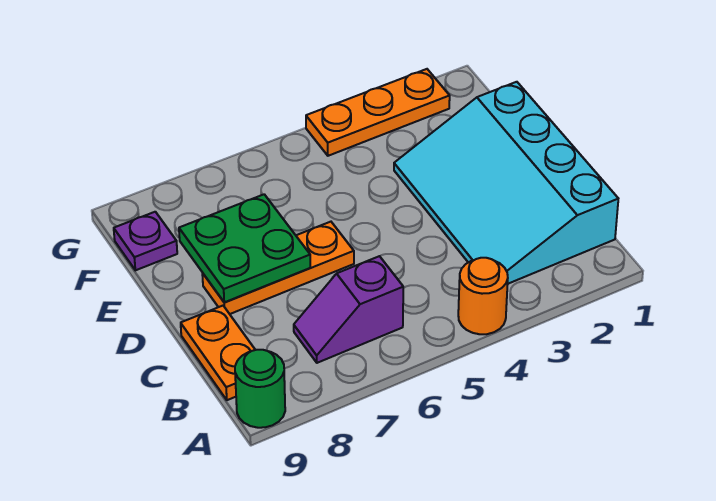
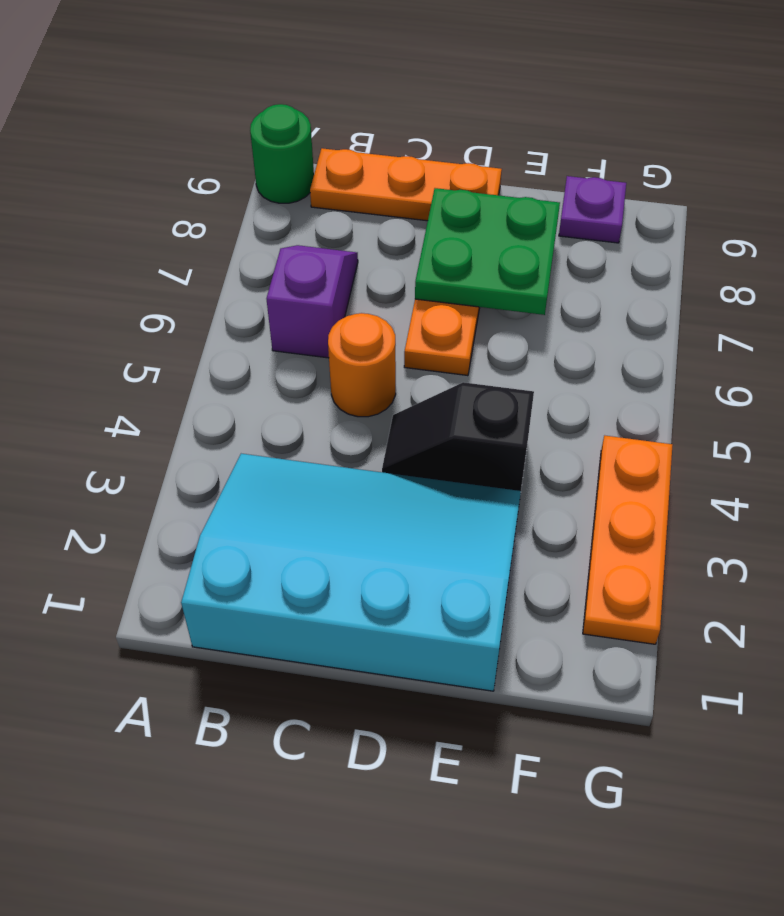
orange round brick A4 level 1 -> orange round brick C5 level 1
orange plate B9:C9 level 1 -> orange plate B9:D9 level 1
none -> black slope D4:E4 level 1 top E

